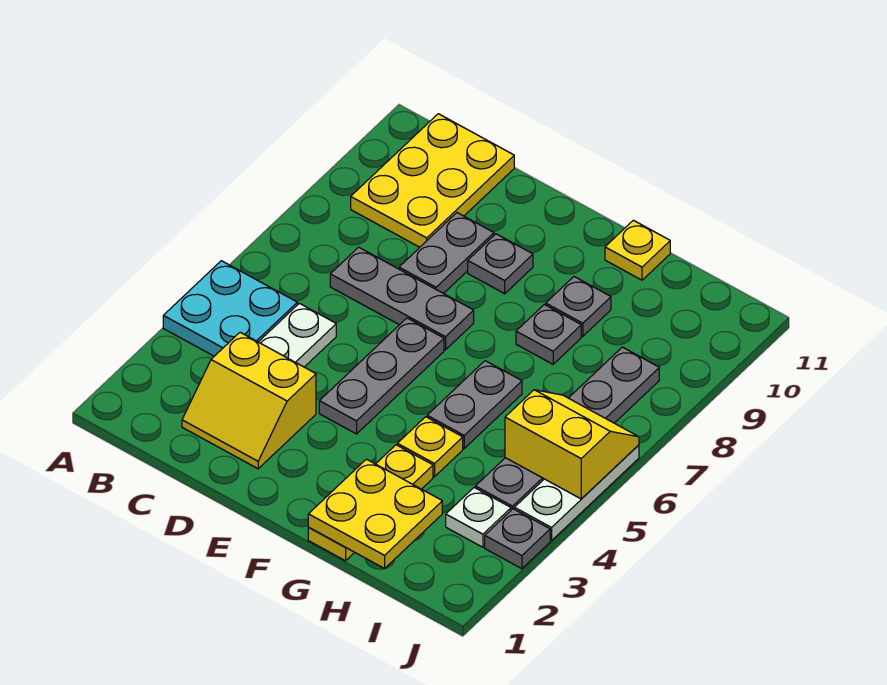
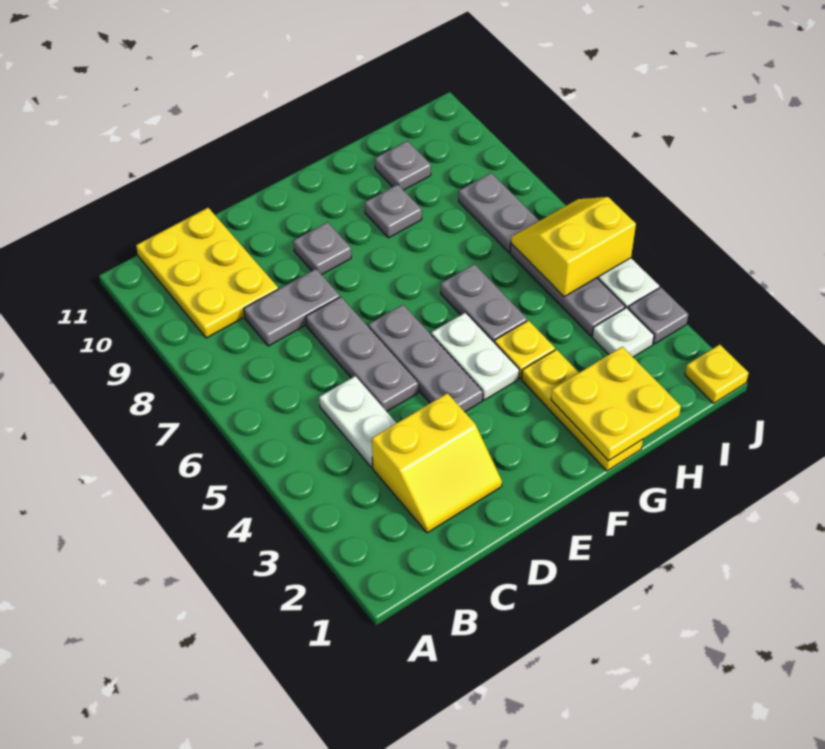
cyan plate A4:B5 level 1 -> none
grey plate C7:E7 level 1 -> grey plate D5:D7 level 1
grey plate D8:D9 level 1 -> grey plate C8:D8 level 1
none -> white plate F4:F5 level 1
grey plate G8 level 1 -> grey plate H10 level 1
yellow plate G11 level 1 -> yellow plate J1 level 1

